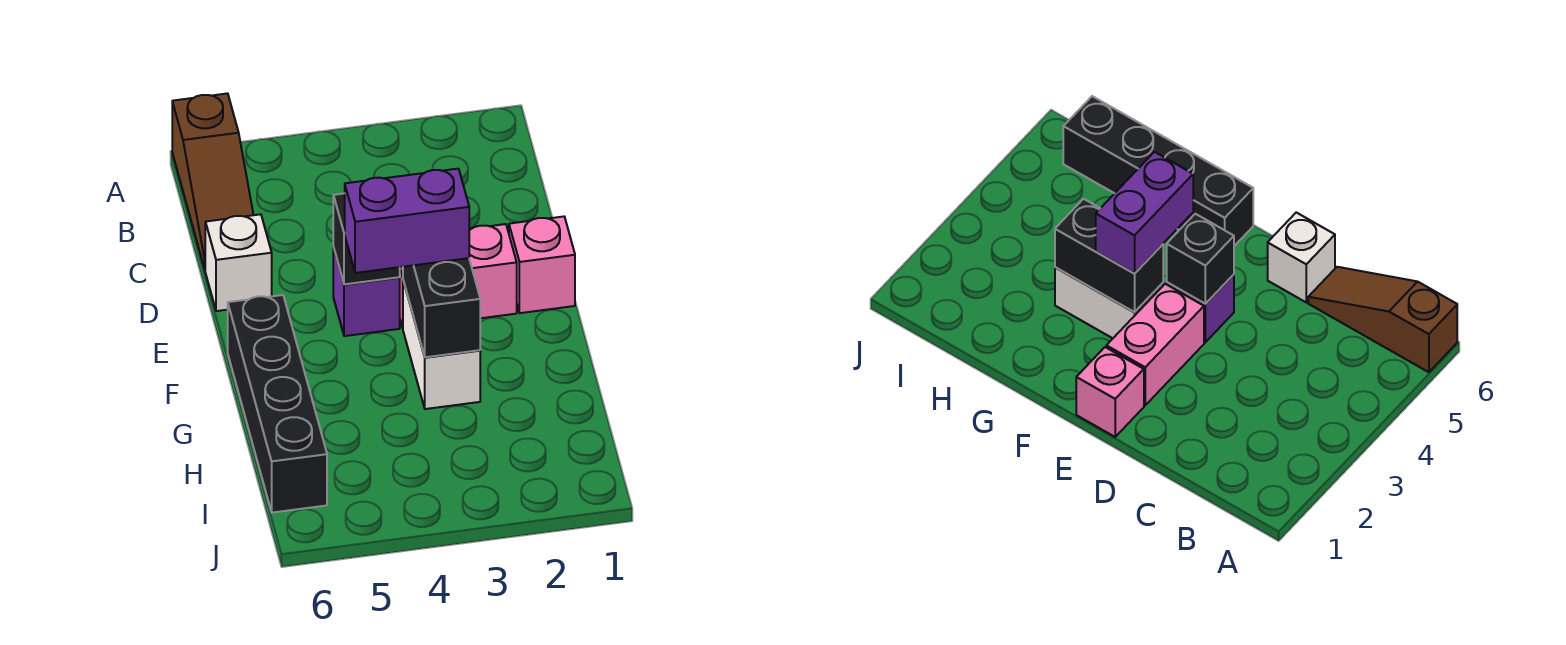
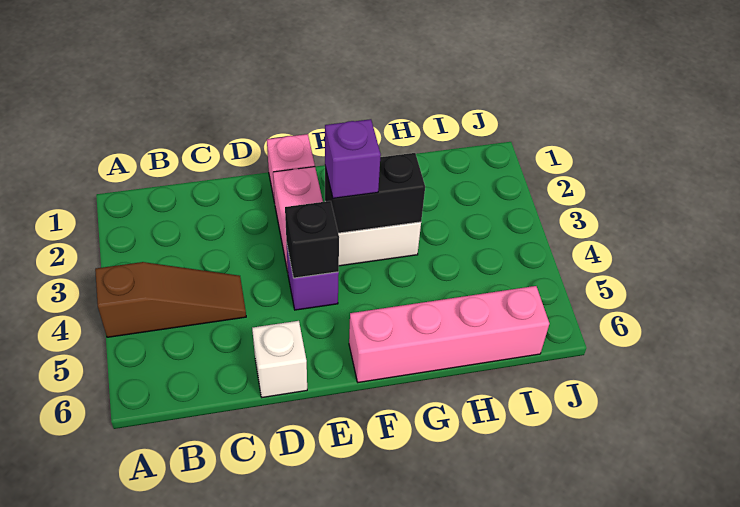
brown slope A6:C6 level 1 top A -> brown slope A4:C4 level 1 top A
purple brick F3:F4 level 3 -> purple brick F3 level 3
black brick F6:I6 level 1 -> pink brick F6:I6 level 1

